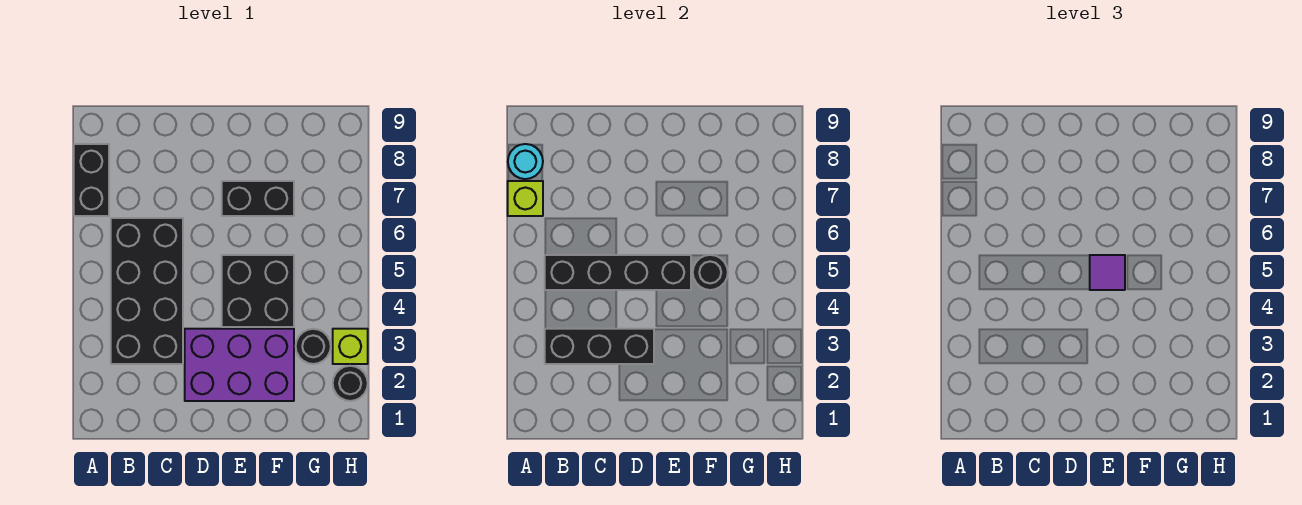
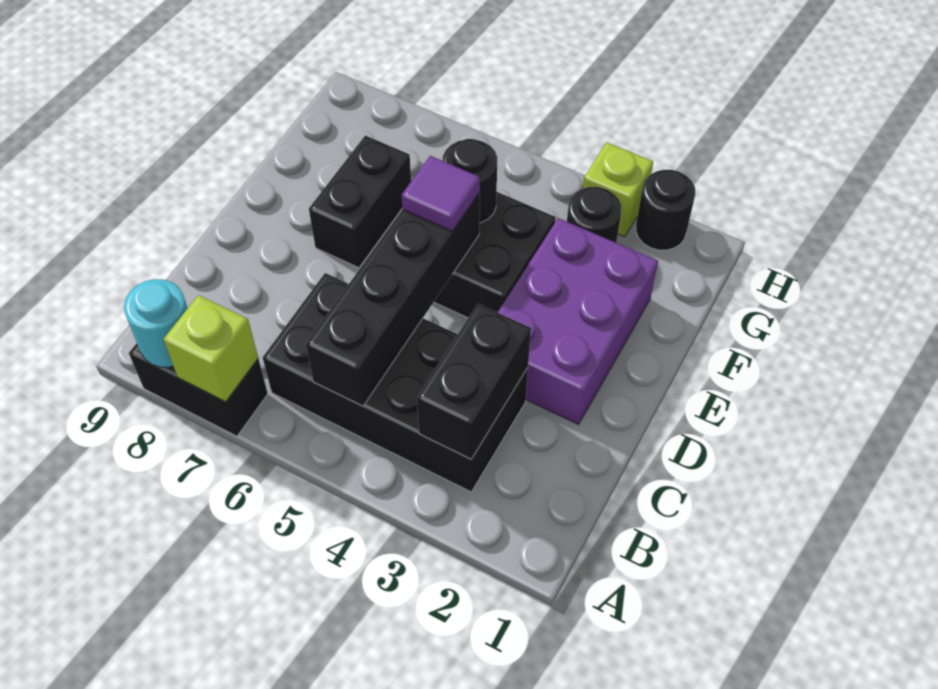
black brick B3:D3 level 2 -> black brick B3:C3 level 2

